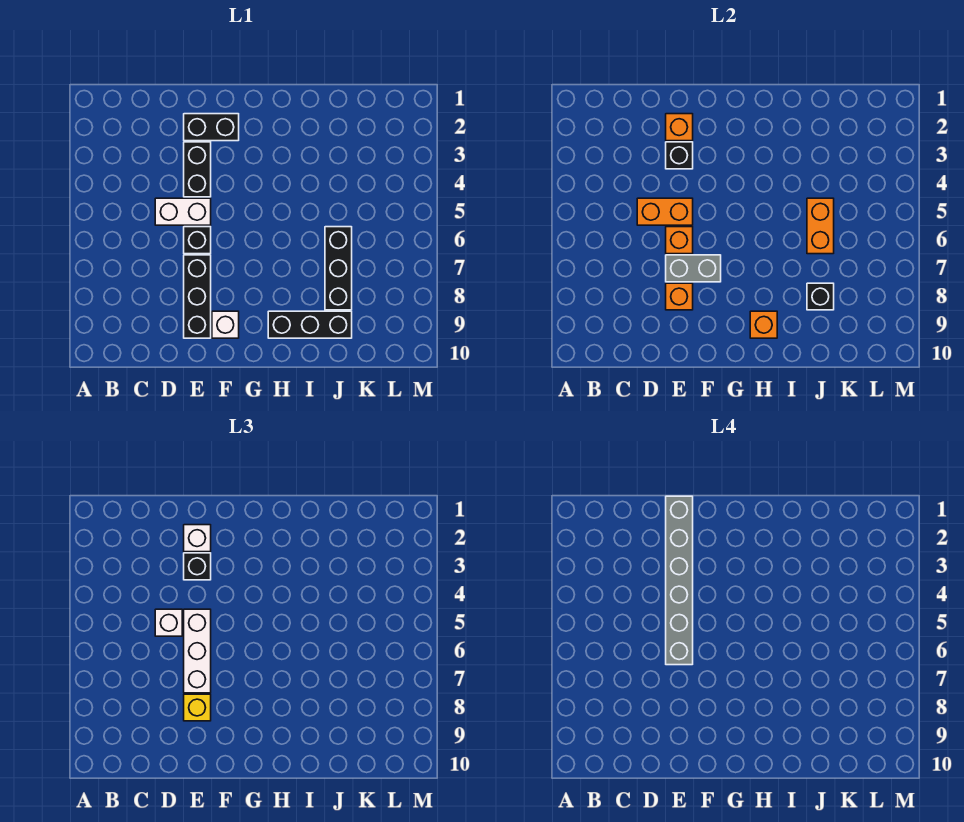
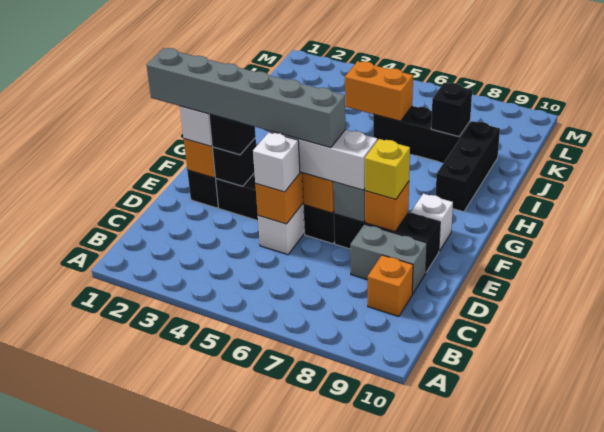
none -> grey brick D8:D9 level 1
orange brick H9 level 2 -> orange brick C9 level 1

